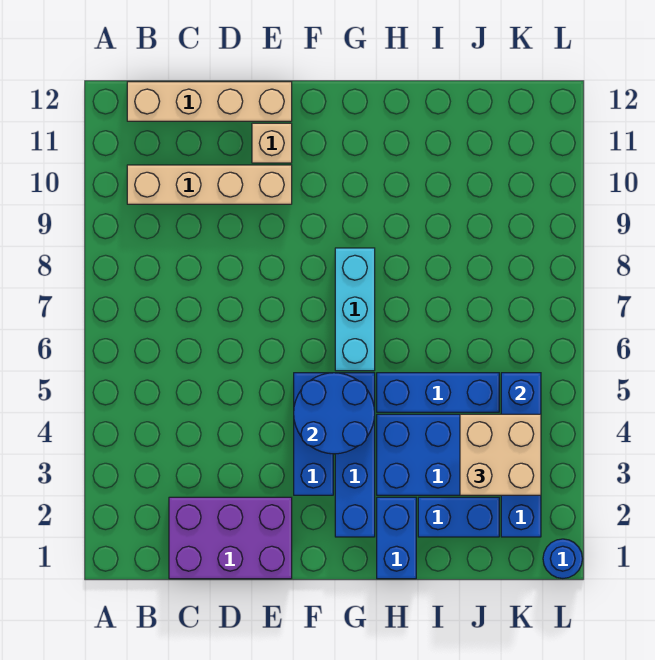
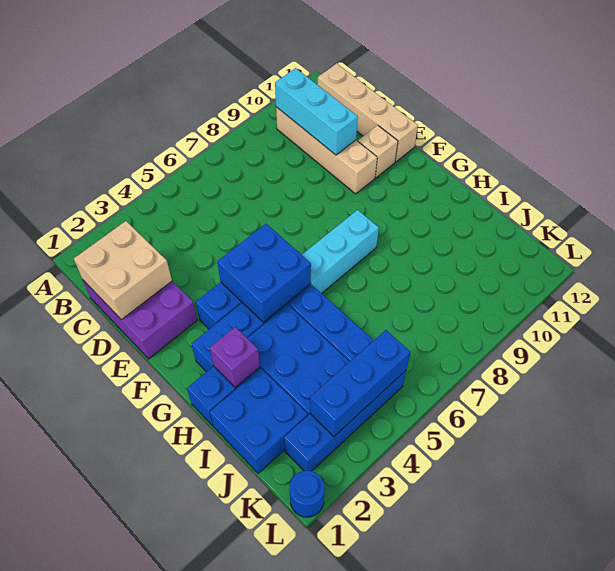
none -> cyan brick B10:D10 level 2
blue round brick F4:G5 level 2 -> blue brick F4:G5 level 2
none -> purple brick H2 level 2
blue brick I2:J2 level 1 -> blue brick I1:J2 level 1
tan brick J3:K4 level 3 -> tan brick C1:D2 level 2

